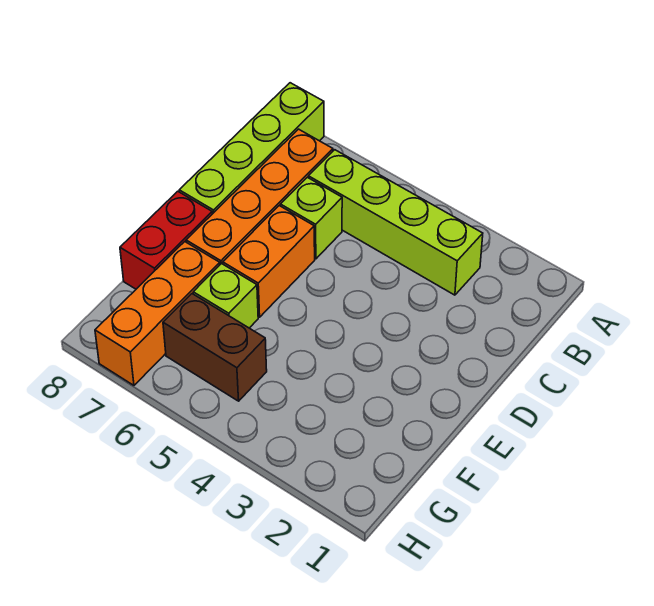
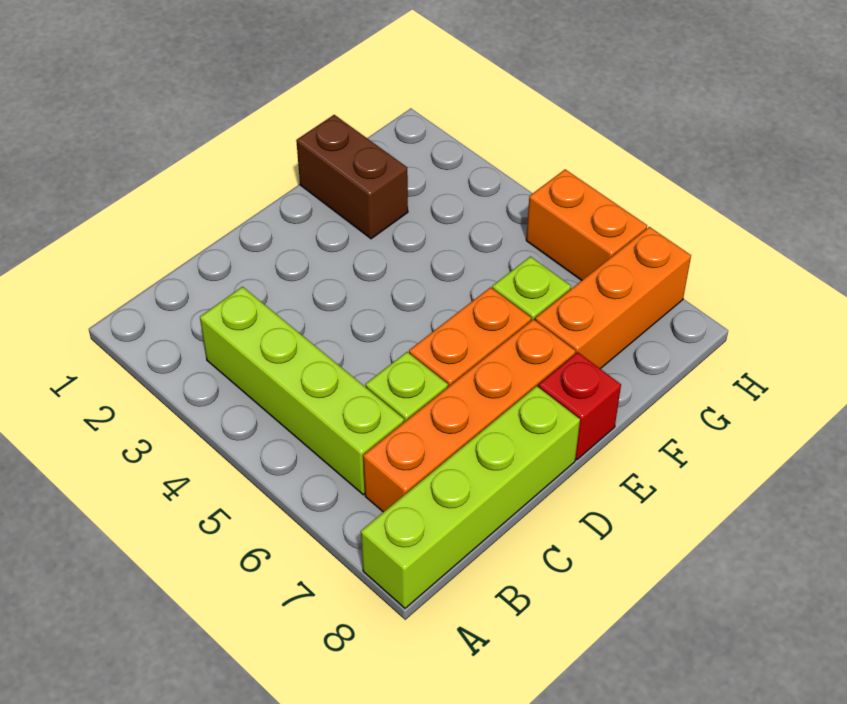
red brick E8:F8 level 1 -> red brick E8 level 1
brown brick G5:G6 level 1 -> brown brick F1:F2 level 1
none -> orange brick H5:H6 level 1

